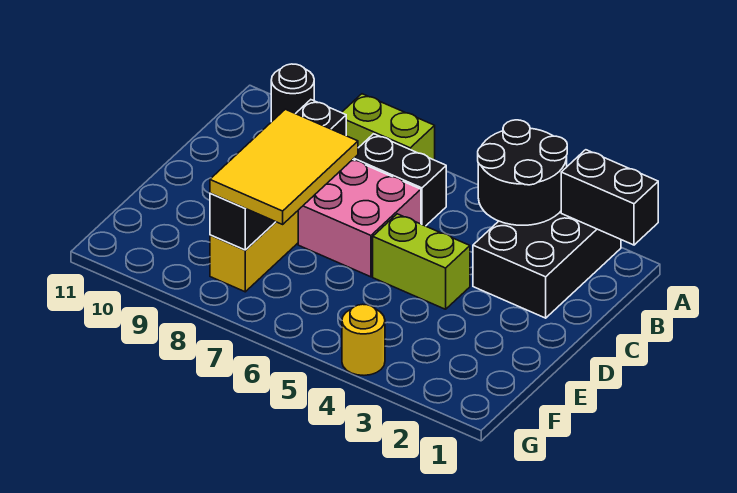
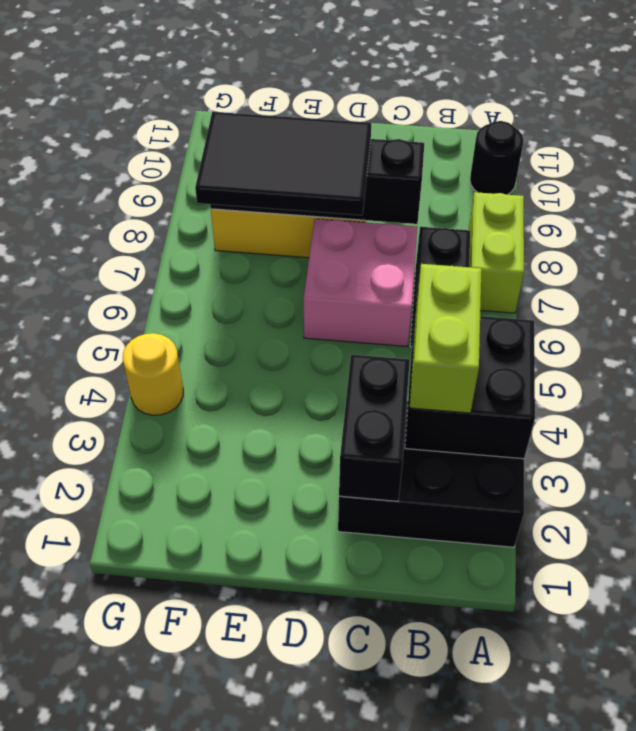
black brick A1:A2 level 2 -> black brick C2:C3 level 2
black round brick A3:B4 level 2 -> black brick A3:B4 level 2
lime brick D4:D5 level 1 -> lime brick B3:B4 level 3
yellow tile D7:F8 level 3 -> black tile D7:F8 level 3

